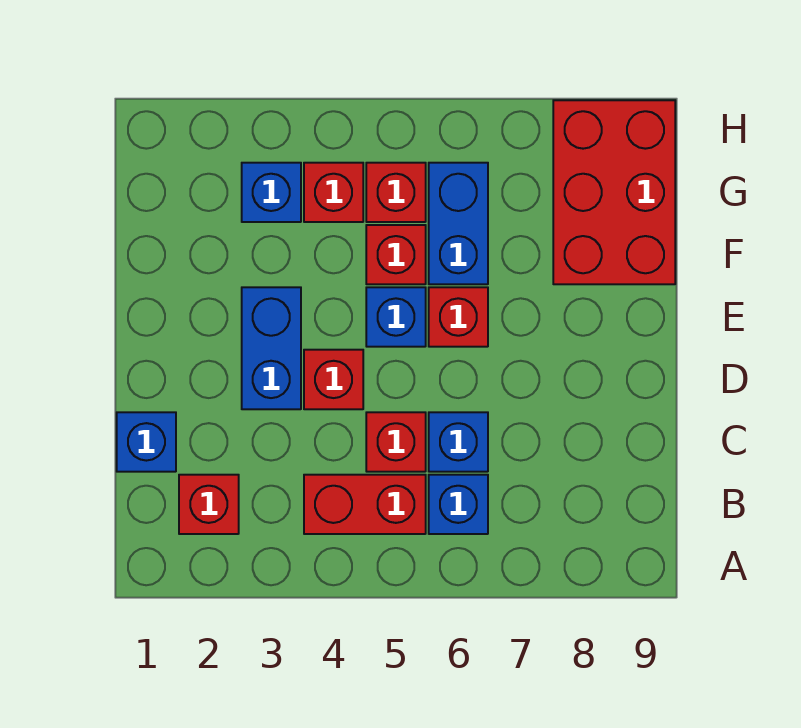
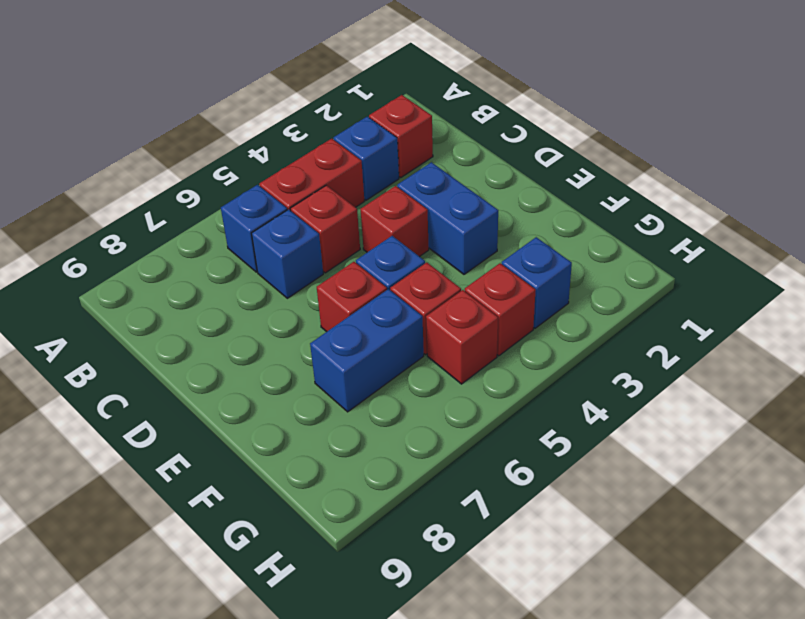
blue brick C1 level 1 -> blue brick B3 level 1
blue brick F6:G6 level 1 -> blue brick F6:F7 level 1
red brick F8:H9 level 1 -> none

